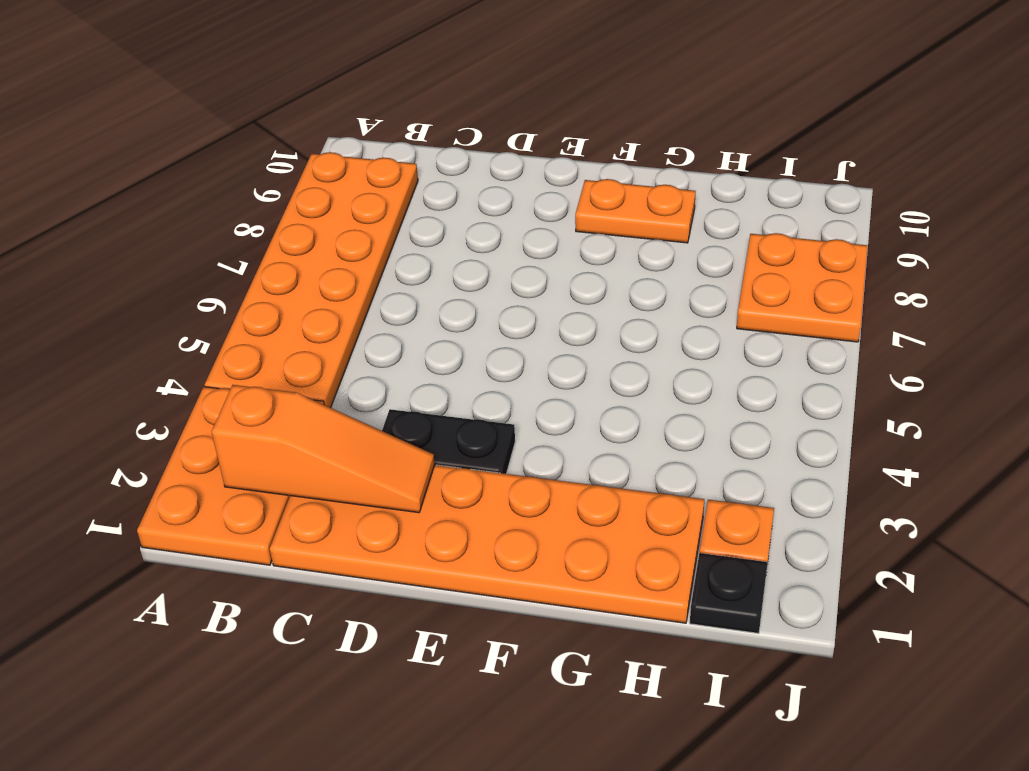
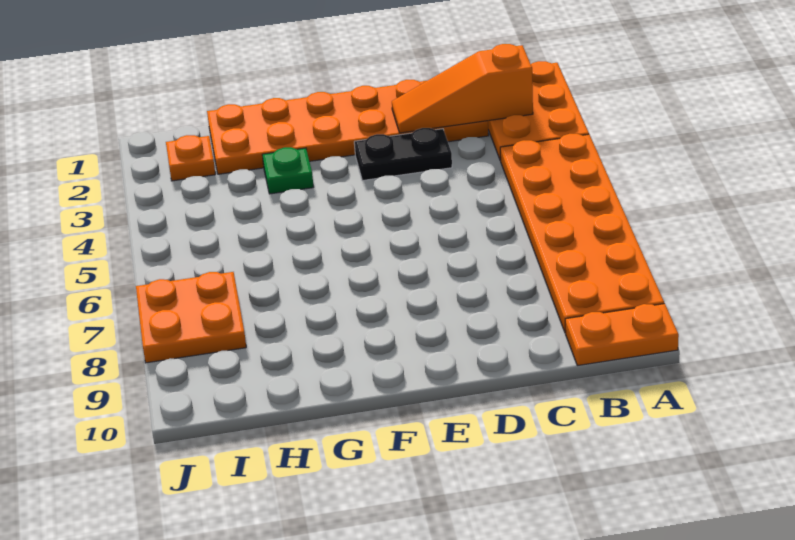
orange plate F9:G9 level 1 -> orange plate A10:B10 level 1
none -> green plate G3 level 1
black plate I1 level 1 -> none

